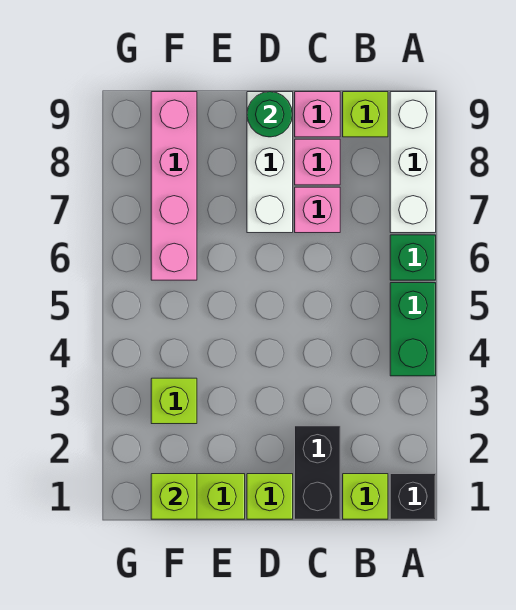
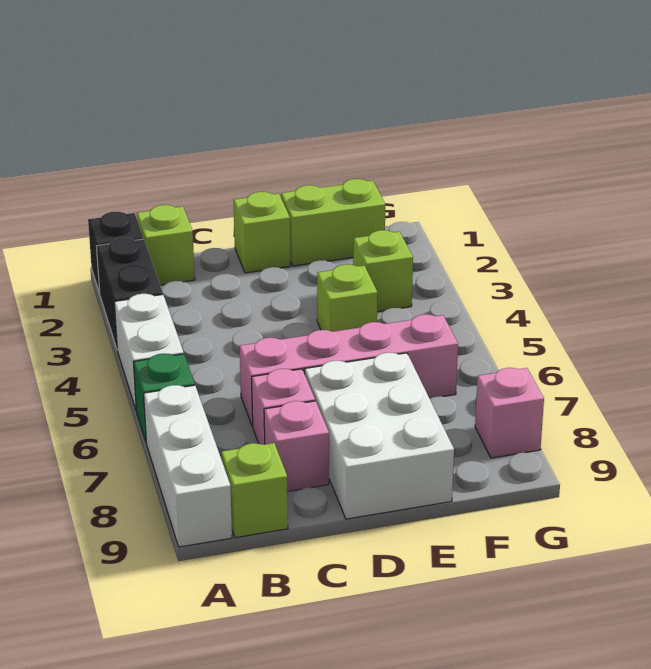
green brick A4:A5 level 1 -> white brick A4:A5 level 1
black brick C1:C2 level 1 -> black brick A2:A3 level 1
pink brick C9 level 1 -> pink brick G8 level 1
white brick D7:D9 level 1 -> white brick D7:E9 level 1
green round brick D9 level 2 -> none
lime brick F1 level 2 -> lime brick E4 level 1
pink brick F6:F9 level 1 -> pink brick C6:F6 level 1

